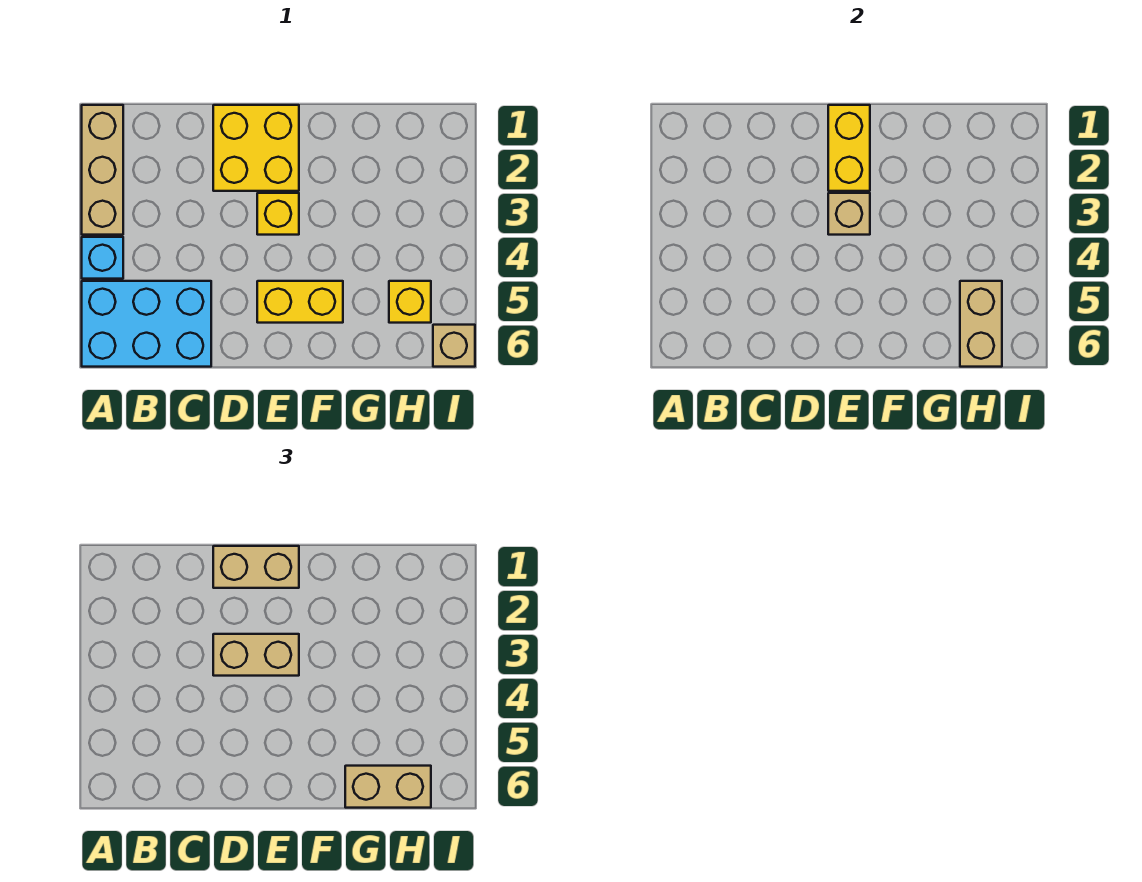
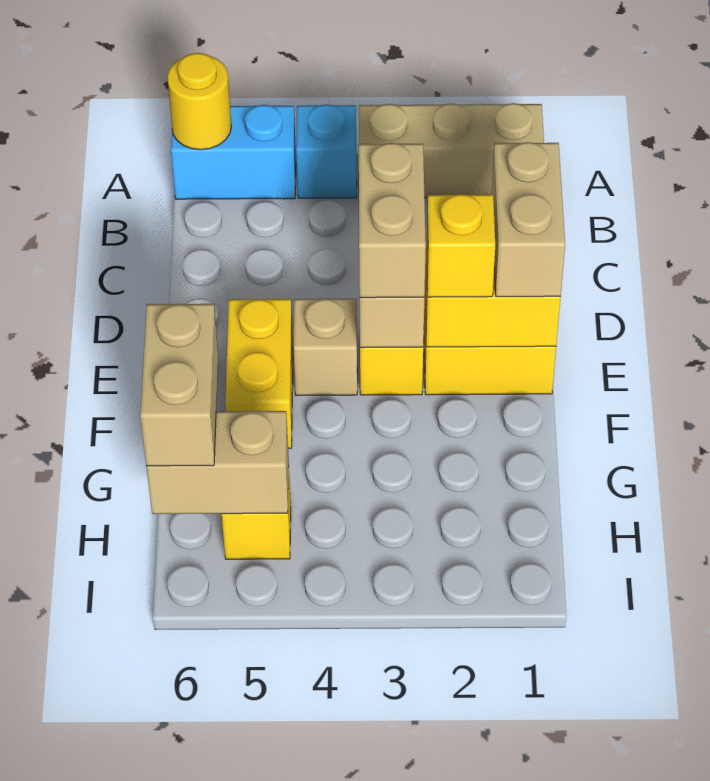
cyan brick A5:C6 level 1 -> cyan brick A5:A6 level 1
none -> yellow round brick A6 level 2
none -> yellow brick E2 level 3
tan brick I6 level 1 -> tan brick E4 level 1

